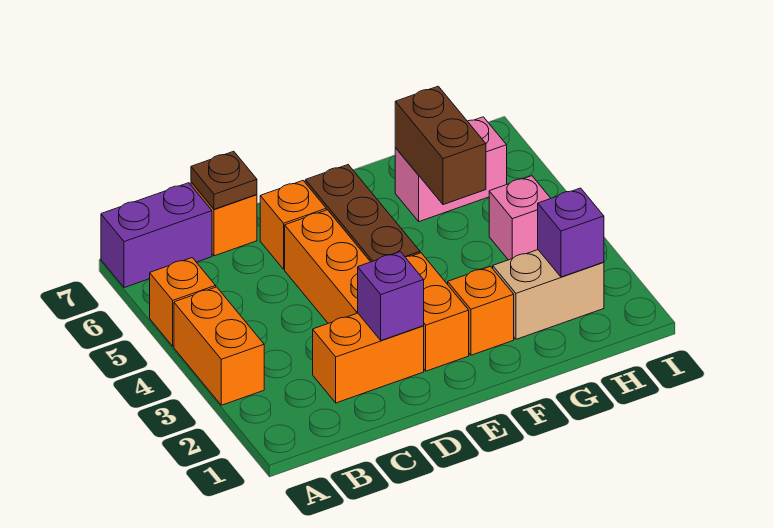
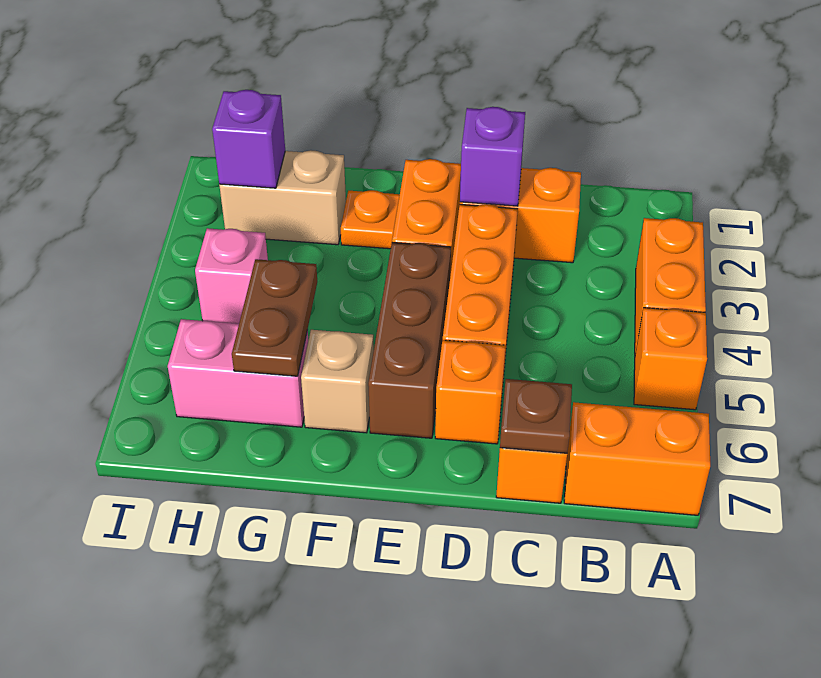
purple brick A7:B7 level 1 -> orange brick A7:B7 level 1
orange brick F2 level 1 -> orange plate F2 level 1
none -> tan brick F6 level 1
brown brick G5:G6 level 2 -> brown plate G5:G6 level 2

